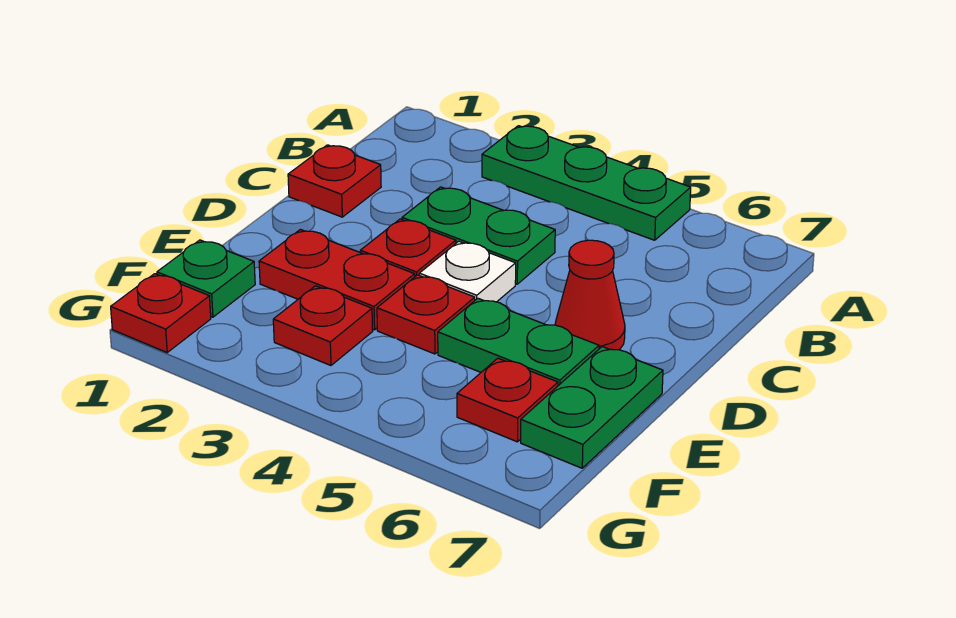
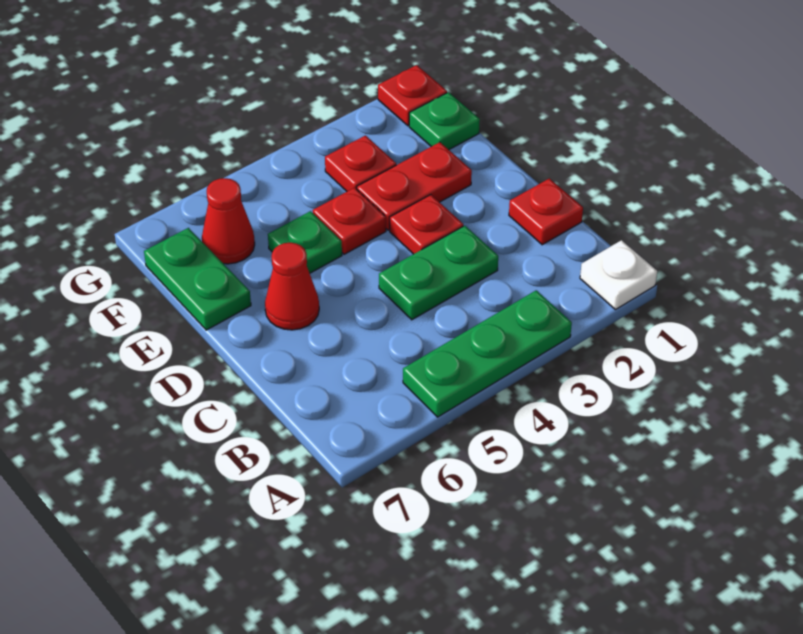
white plate D4 level 1 -> white plate A1 level 1
green plate E5:E6 level 1 -> green plate E5 level 1
red plate F6 level 1 -> red cone F6 level 1

